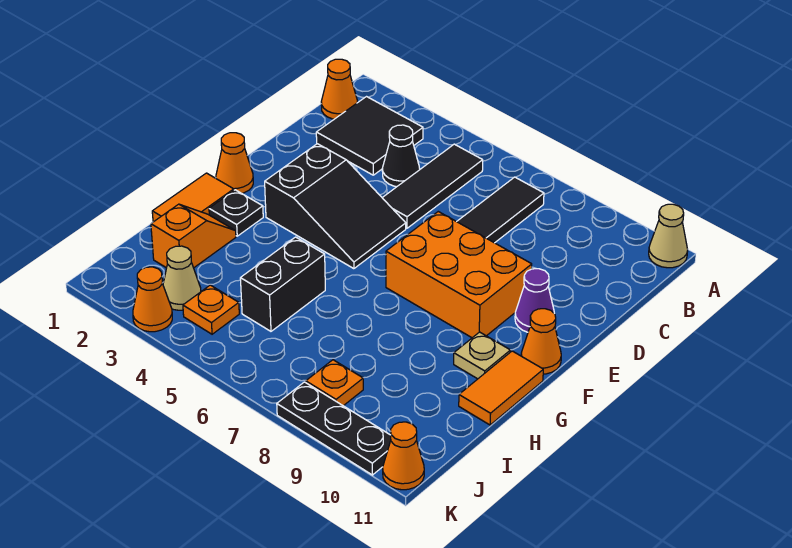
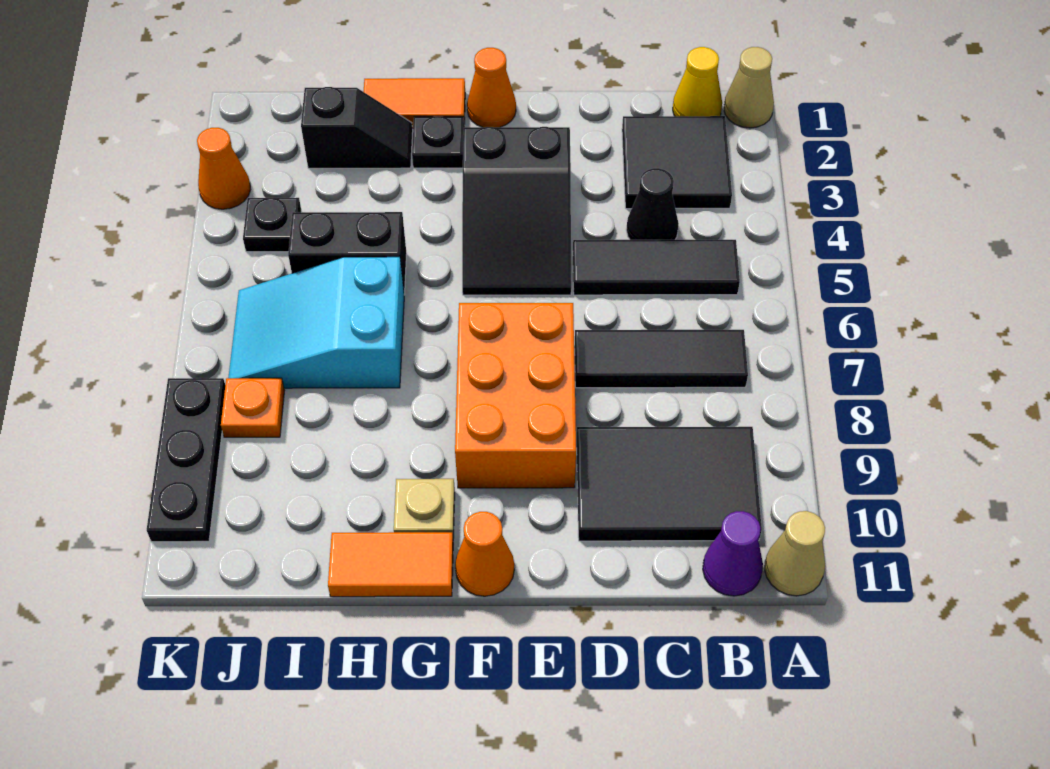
orange cone B1 level 1 -> yellow cone B1 level 1
none -> black tile B9:D10 level 1
purple cone E10 level 1 -> purple cone B11 level 1
orange slope H2:I2 level 1 top I -> black slope H2:I2 level 1 top I
none -> cyan slope H6:J7 level 1 top H
tan cone J3 level 1 -> tan cone A1 level 1
orange plate J4 level 1 -> black plate J4 level 1
orange cone K11 level 1 -> none

